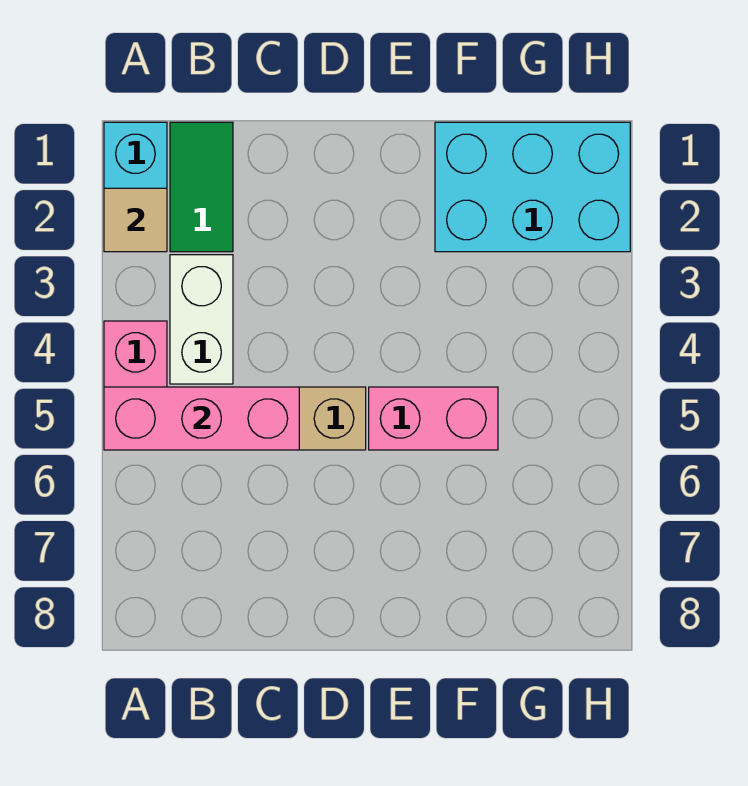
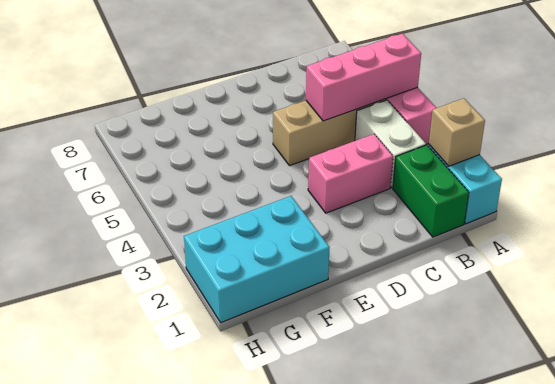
tan tile A2 level 2 -> tan brick A2 level 2
green tile B1:B2 level 1 -> green brick B1:B2 level 1
pink brick E5:F5 level 1 -> pink brick C3:D3 level 1

